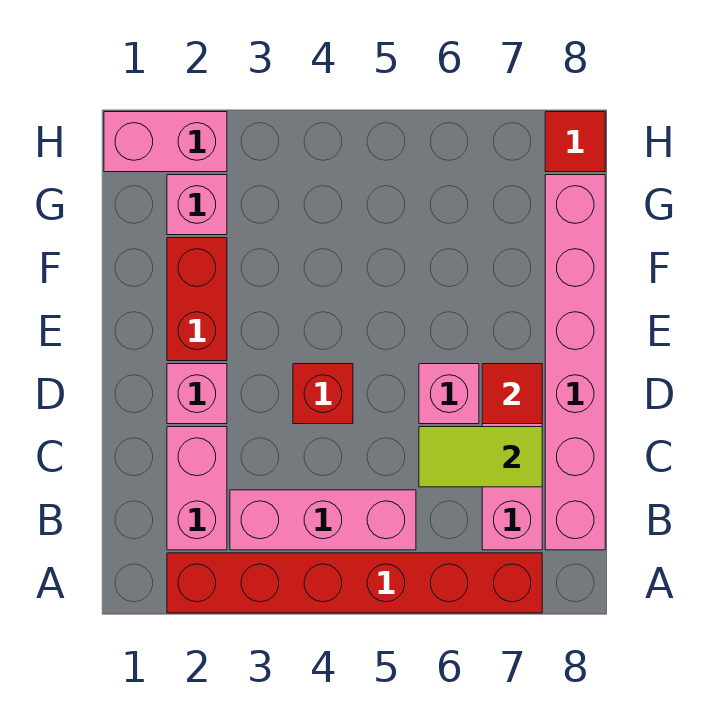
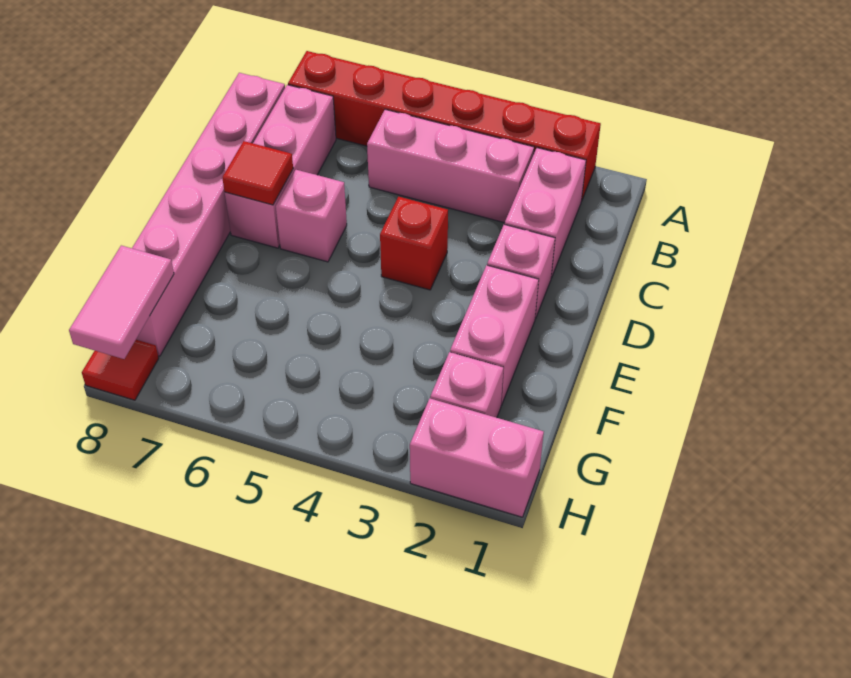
lime tile C6:C7 level 2 -> none
red brick E2:F2 level 1 -> pink brick E2:F2 level 1
none -> pink tile G8:H8 level 2

